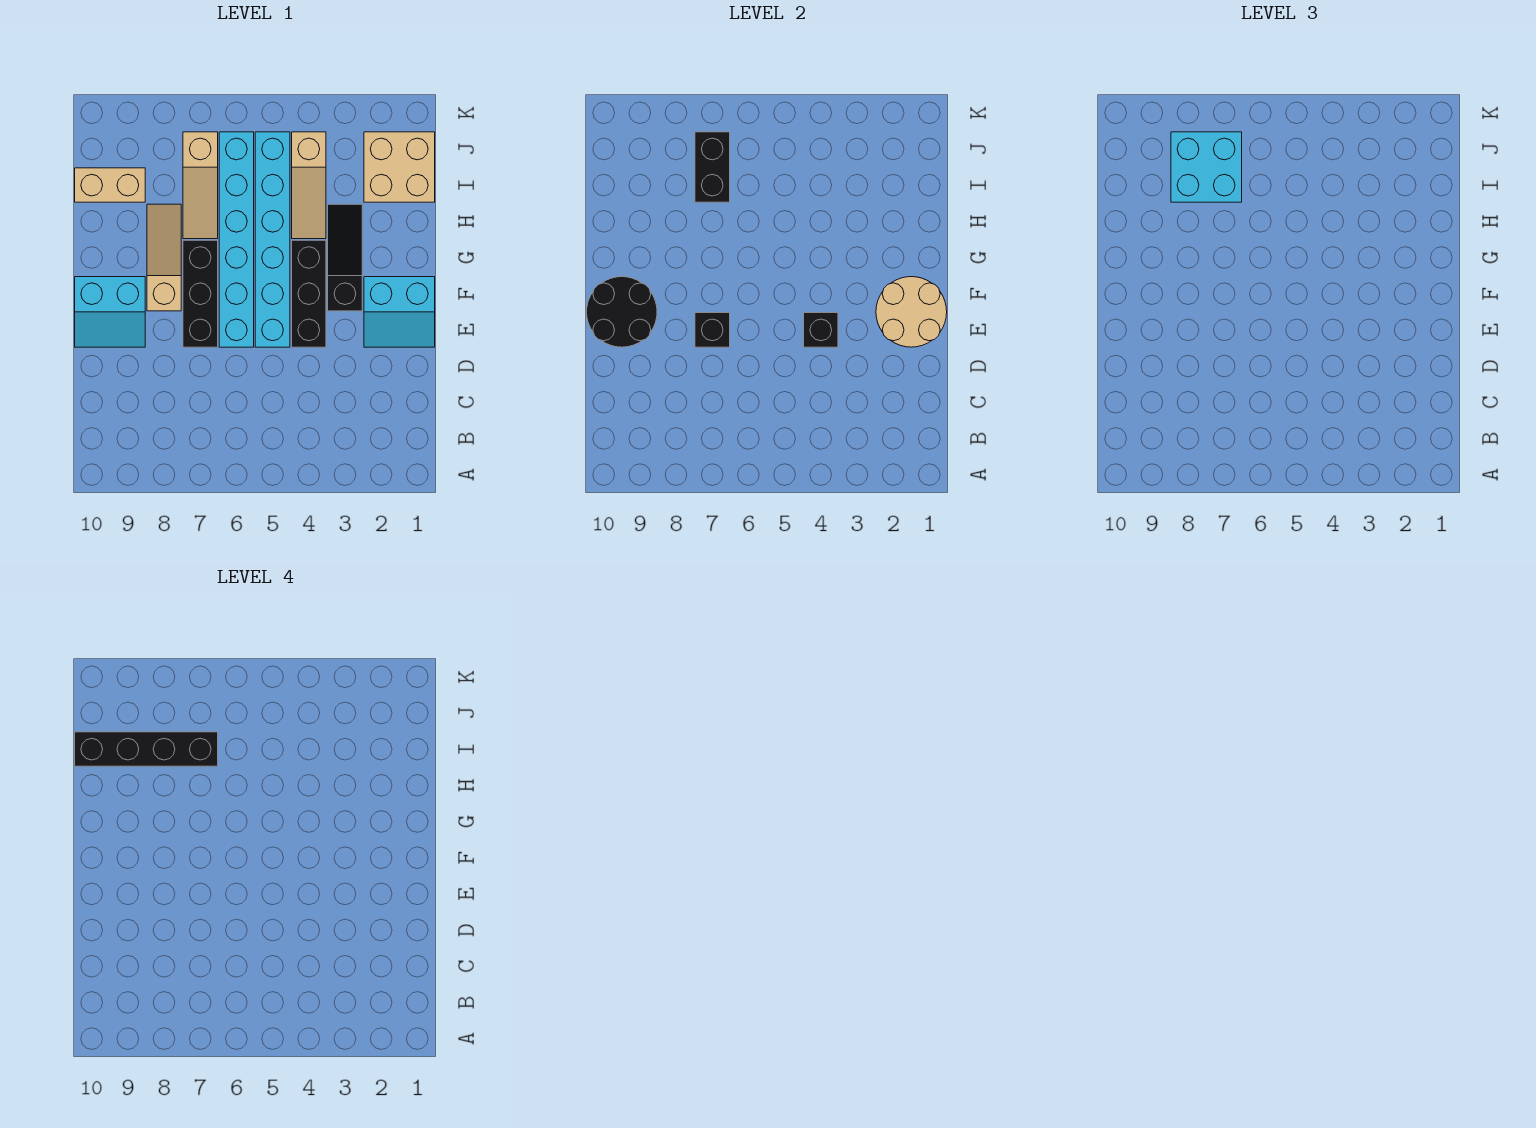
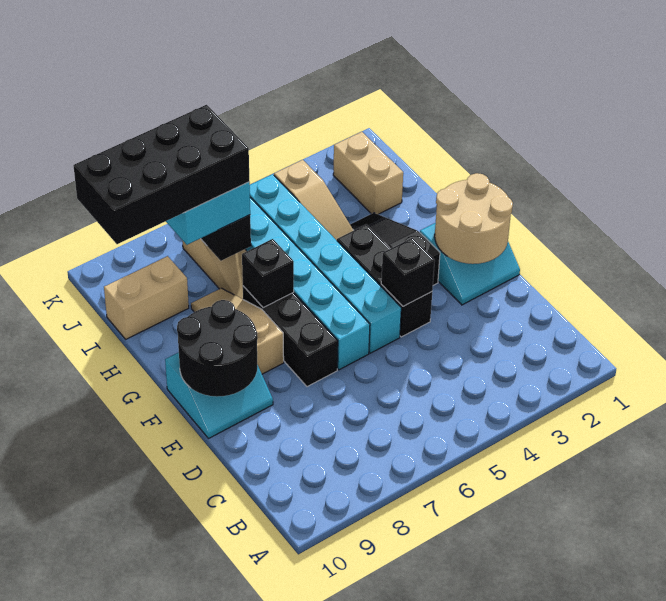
black brick E7 level 2 -> black brick G7 level 2
tan brick I1:J2 level 1 -> tan brick I2:J2 level 1
black brick I7:I10 level 4 -> black brick I7:J10 level 4

